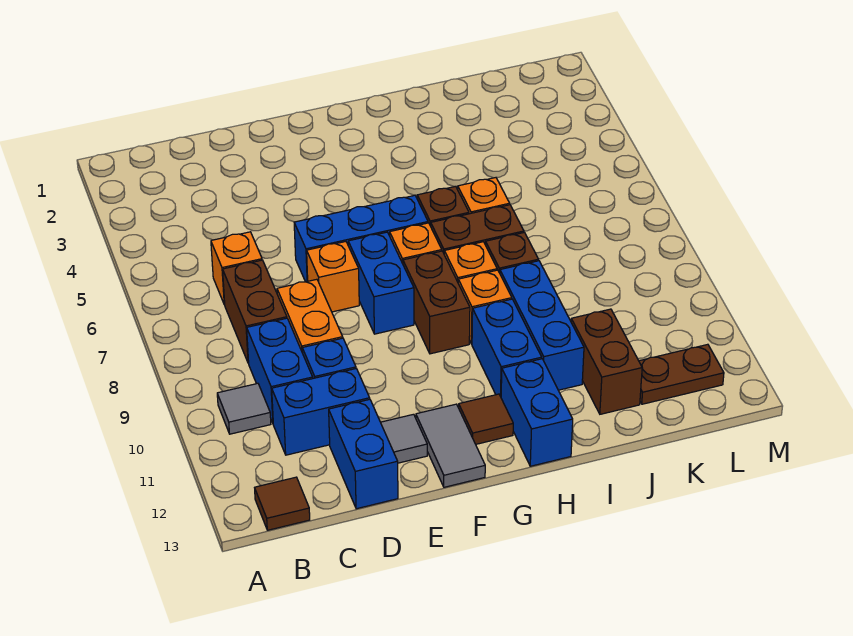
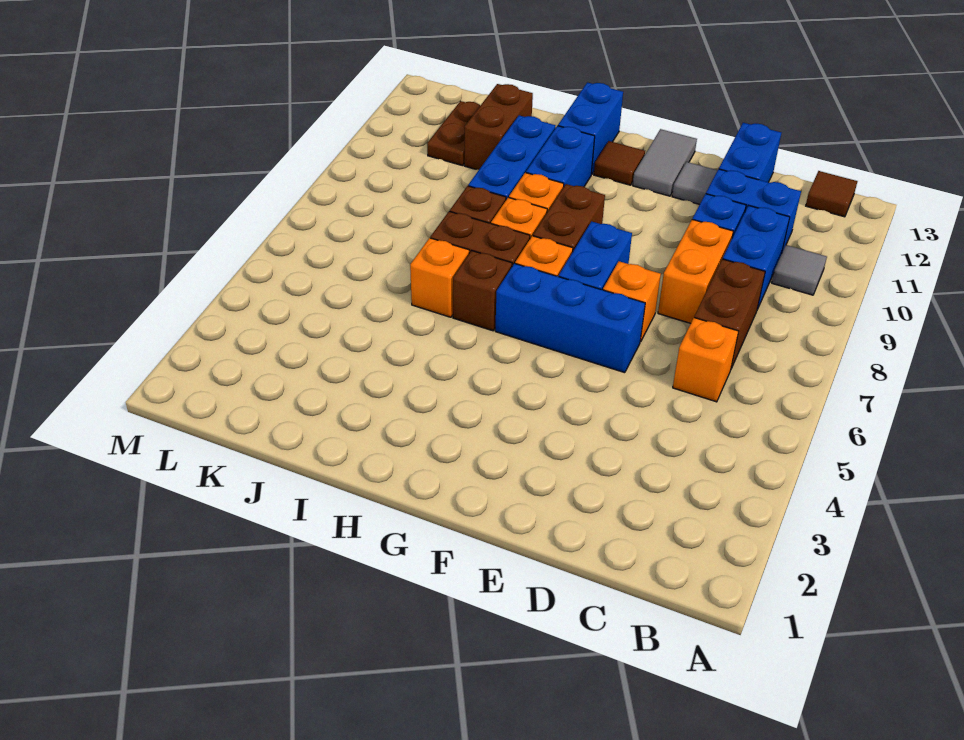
brown plate K12:L12 level 1 -> brown plate K11:K12 level 1

